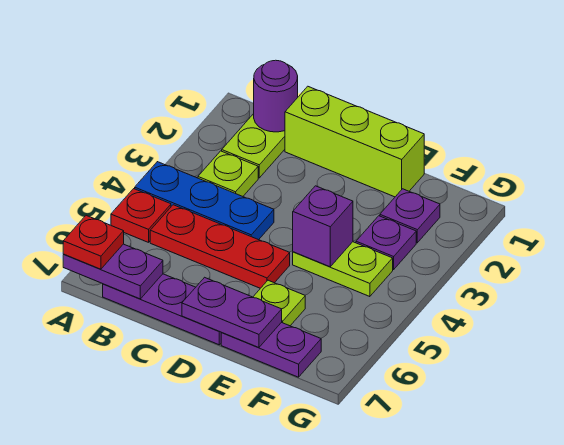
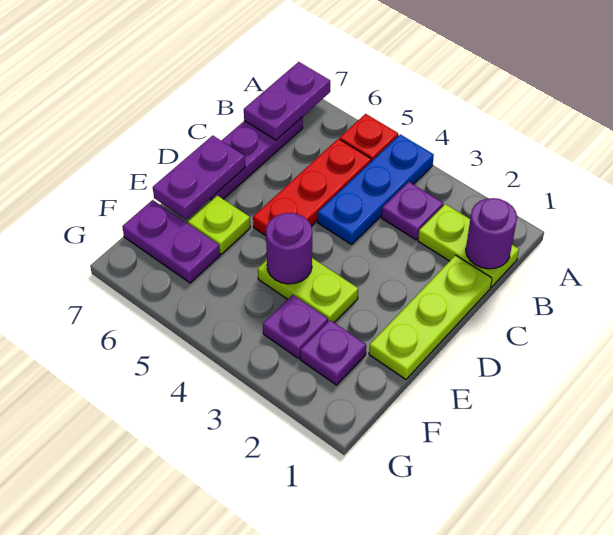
red plate A7 level 3 -> none
lime plate B3 level 1 -> purple plate B3 level 1
lime brick C1:E1 level 1 -> lime plate C1:E1 level 1
lime plate E4:F4 level 1 -> lime plate E3:E4 level 1
purple brick E4 level 2 -> purple round brick E4 level 2
purple plate E7:F7 level 1 -> purple plate F6:F7 level 1

